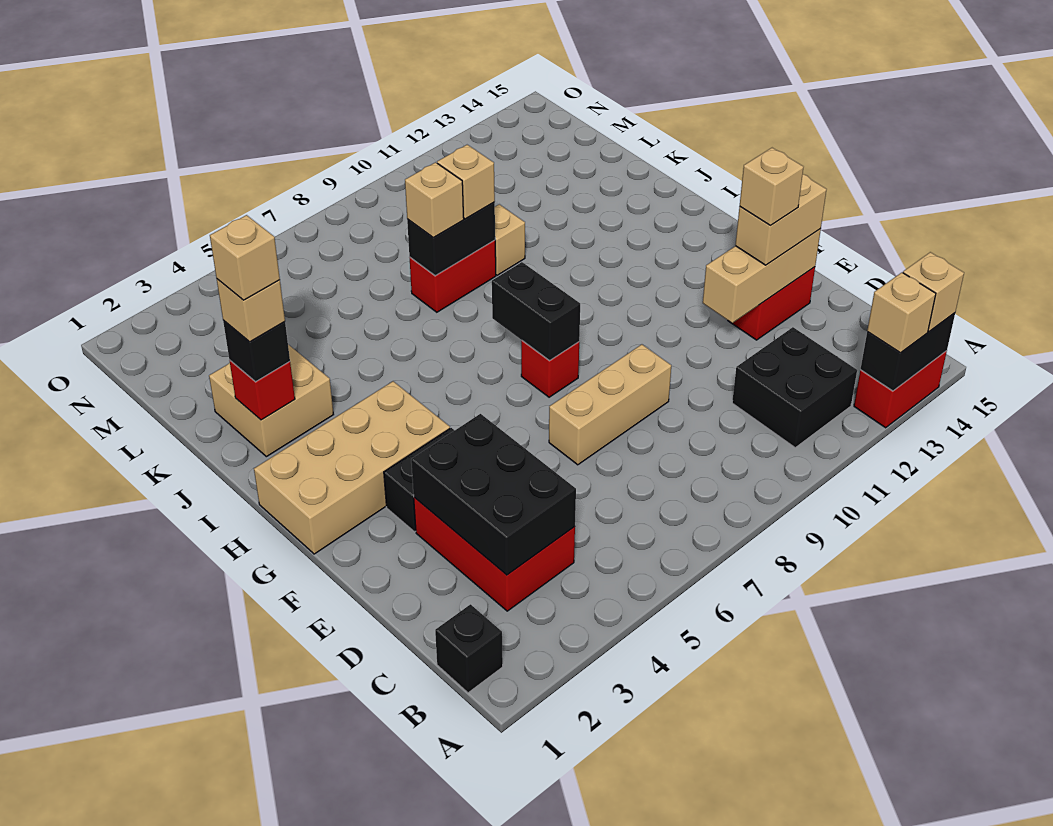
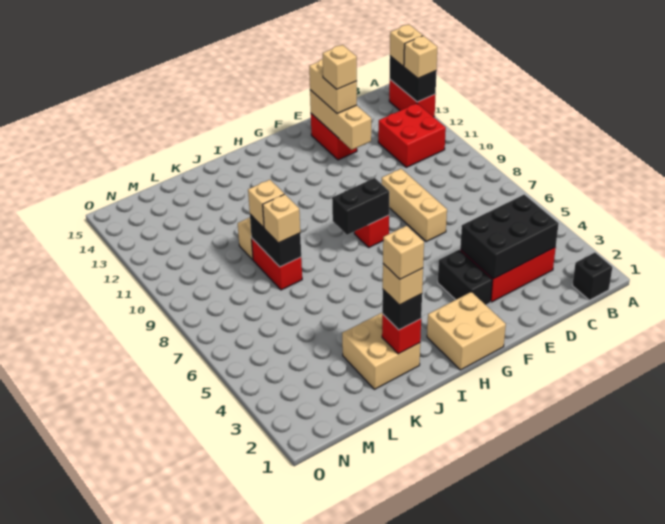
black brick B11:C12 level 1 -> red brick B11:C12 level 1
tan brick G1:H4 level 1 -> tan brick G1:H2 level 1

